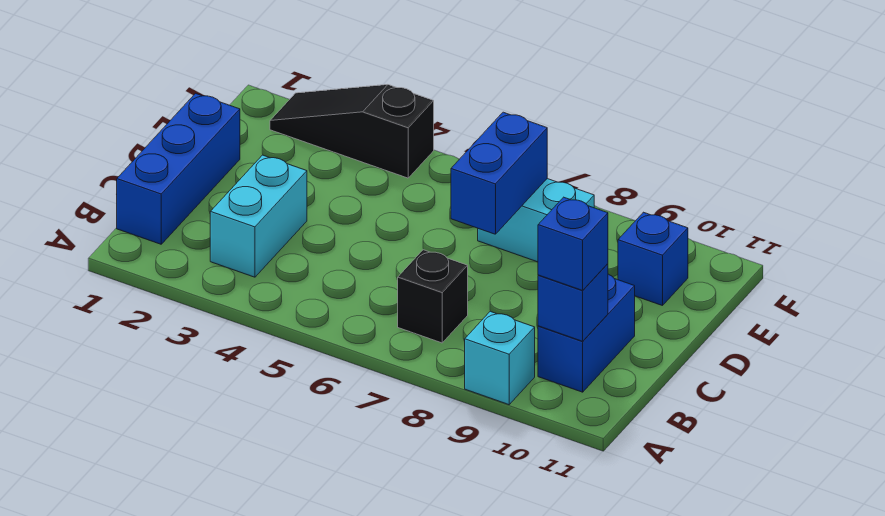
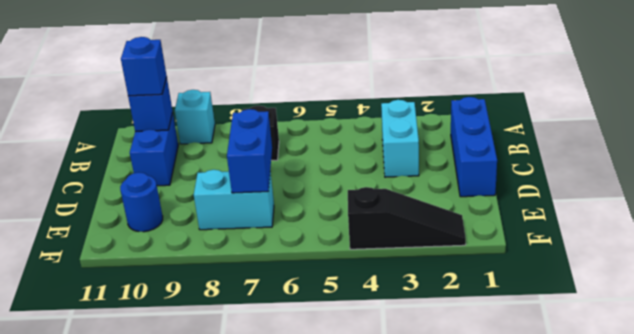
blue brick E10 level 1 -> blue round brick E10 level 1

